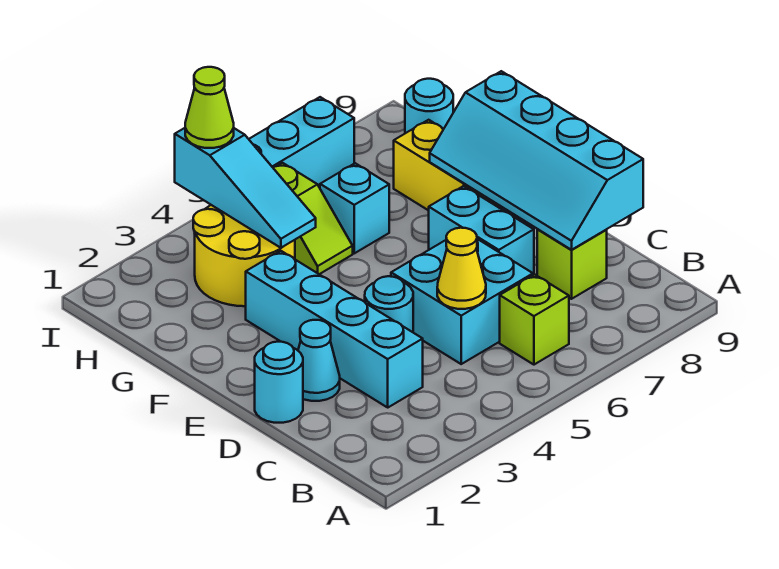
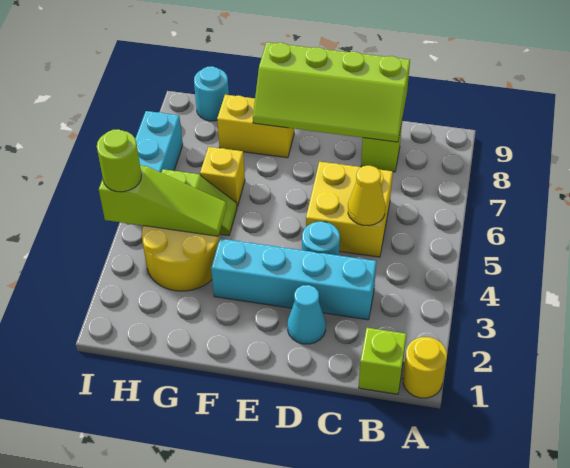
none -> yellow round brick A1 level 1
lime brick B6 level 1 -> lime brick B1 level 1
cyan brick C5:D6 level 1 -> yellow brick C5:D6 level 1
cyan slope C8:F9 level 2 top 9 -> lime slope C8:F9 level 2 top 9
cyan round brick D1 level 1 -> none
cyan brick D7:E7 level 1 -> none
cyan slope G4:I4 level 2 top I -> lime slope G4:I4 level 2 top I
cyan brick G6 level 1 -> yellow brick G6 level 1
lime cone I4 level 3 -> lime round brick I4 level 3

